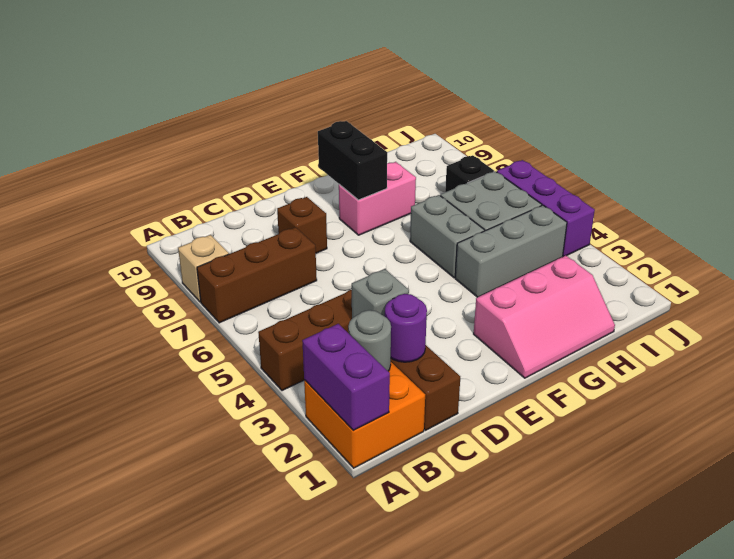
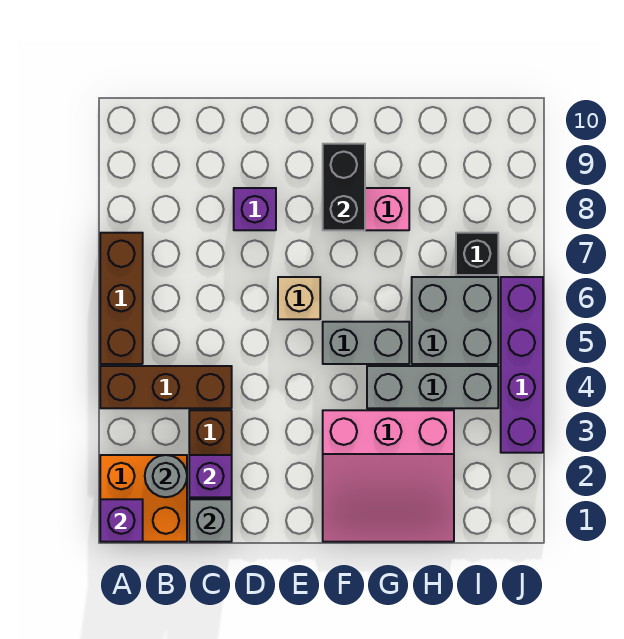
purple brick A1:A2 level 2 -> purple brick A1 level 2
brown brick A7:C7 level 1 -> brown brick A5:A7 level 1
tan brick A8 level 1 -> tan brick E6 level 1
purple round brick C2 level 2 -> purple brick C2 level 2
grey brick C3 level 2 -> grey brick C1 level 2
brown brick D8 level 1 -> purple brick D8 level 1
pink slope F1:H2 level 1 top 2 -> pink slope F1:H3 level 1 top 3
grey brick G5:G6 level 1 -> grey brick F5:G5 level 1
purple brick J4:J6 level 1 -> purple brick J3:J6 level 1

